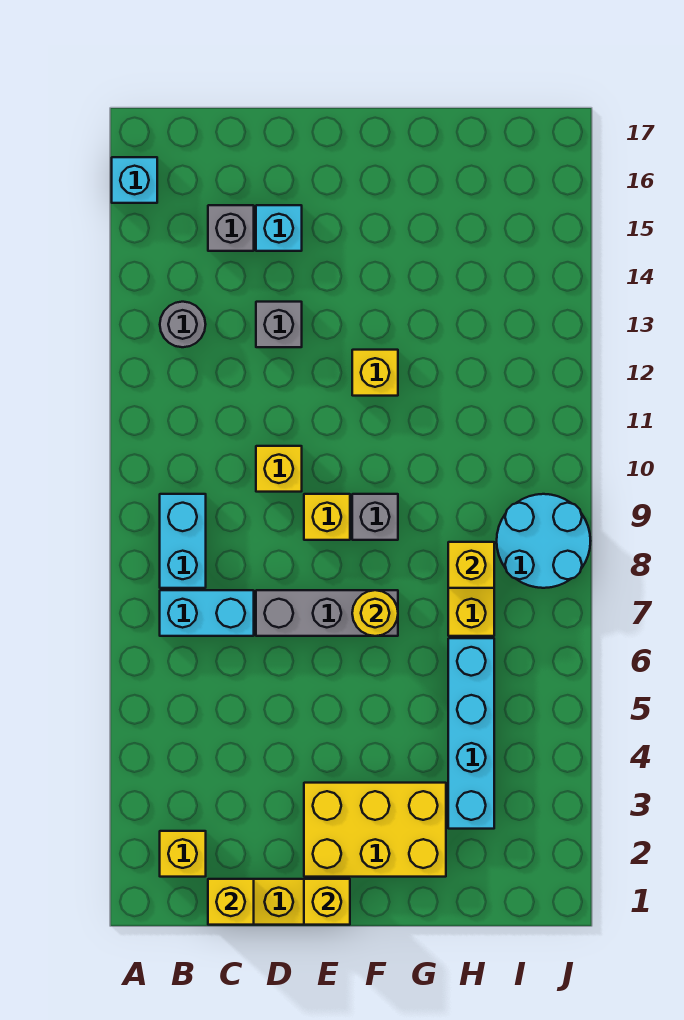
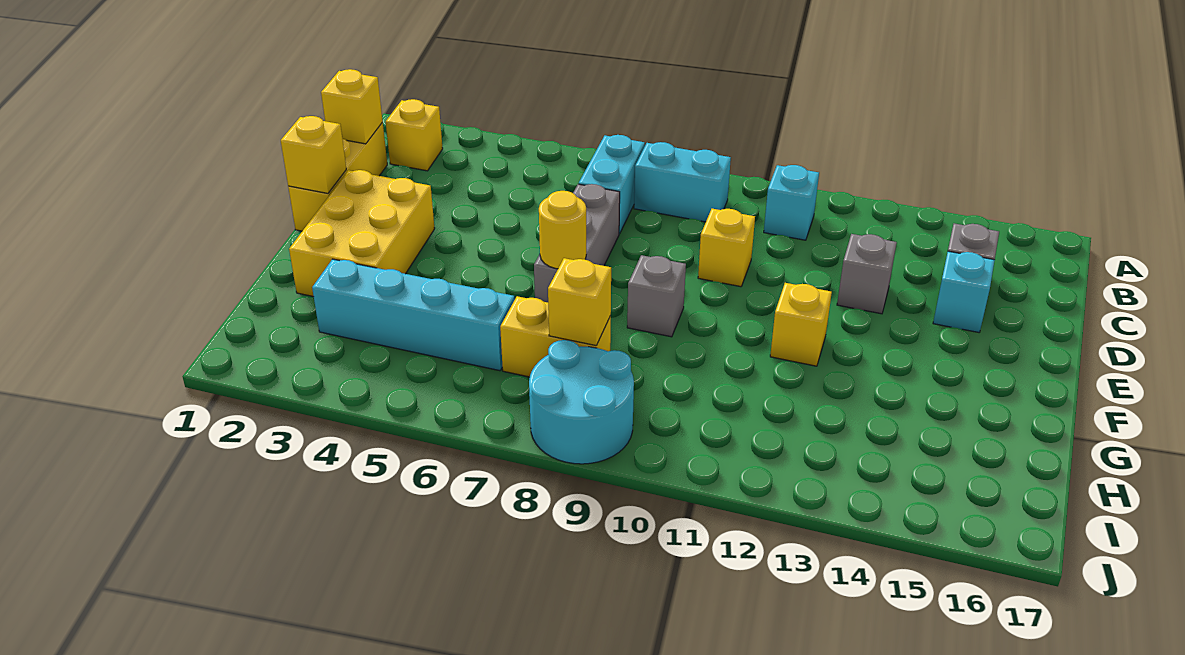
cyan brick A16 level 1 -> cyan brick B11 level 1
grey round brick B13 level 1 -> none
yellow brick E9 level 1 -> none

